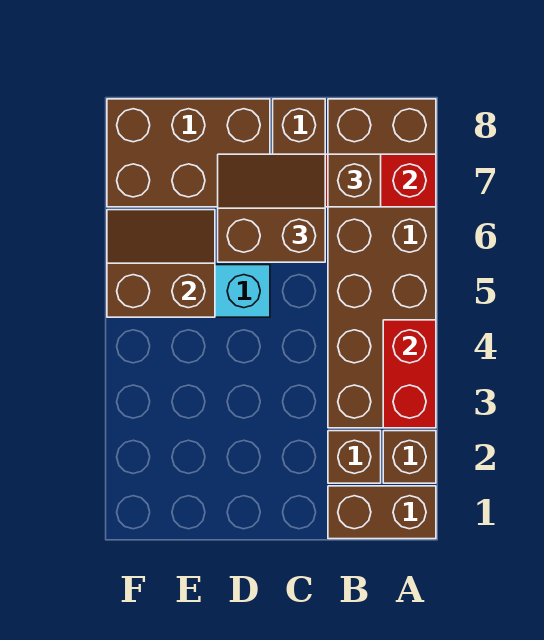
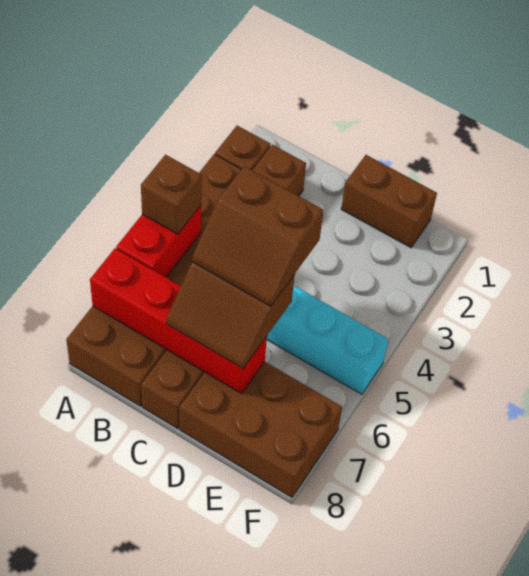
brown brick A1:B1 level 1 -> brown brick D1:E1 level 1
red brick A3:A4 level 2 -> red brick A5:A6 level 2
brown brick B7 level 3 -> brown brick A5 level 3
brown slope E5:F6 level 2 top 5 -> brown slope C5:D6 level 4 top 5

